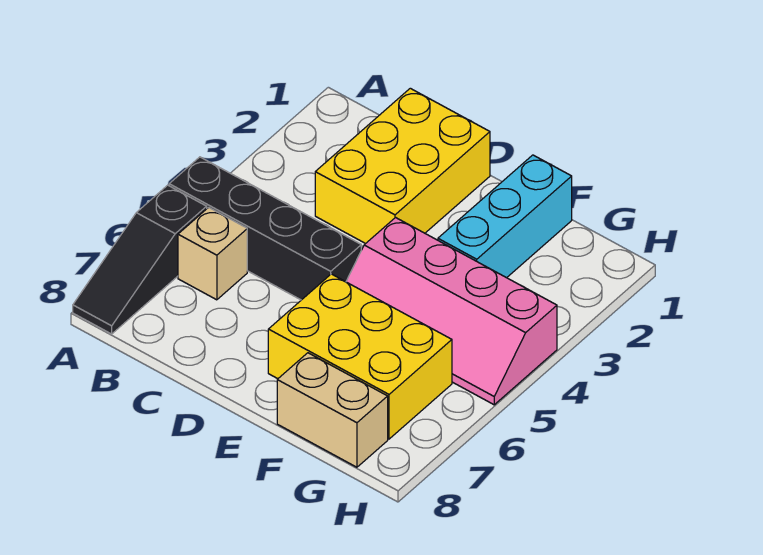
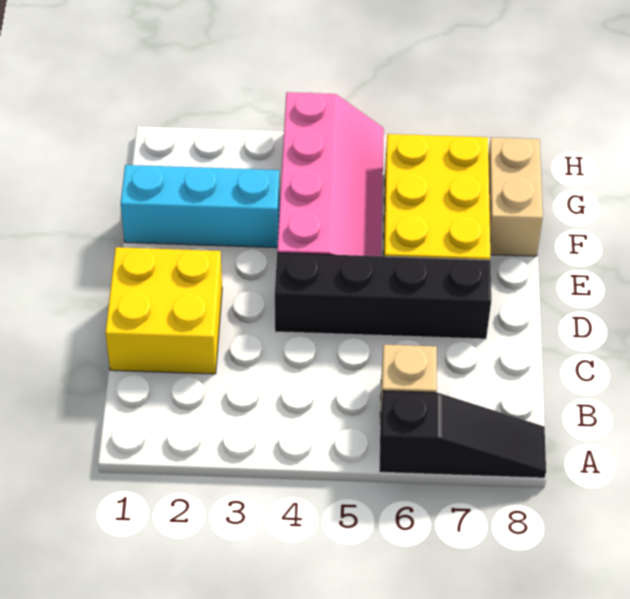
black brick A5:D5 level 1 -> black brick D4:D7 level 1
yellow brick C1:D3 level 1 -> yellow brick C1:D2 level 1

